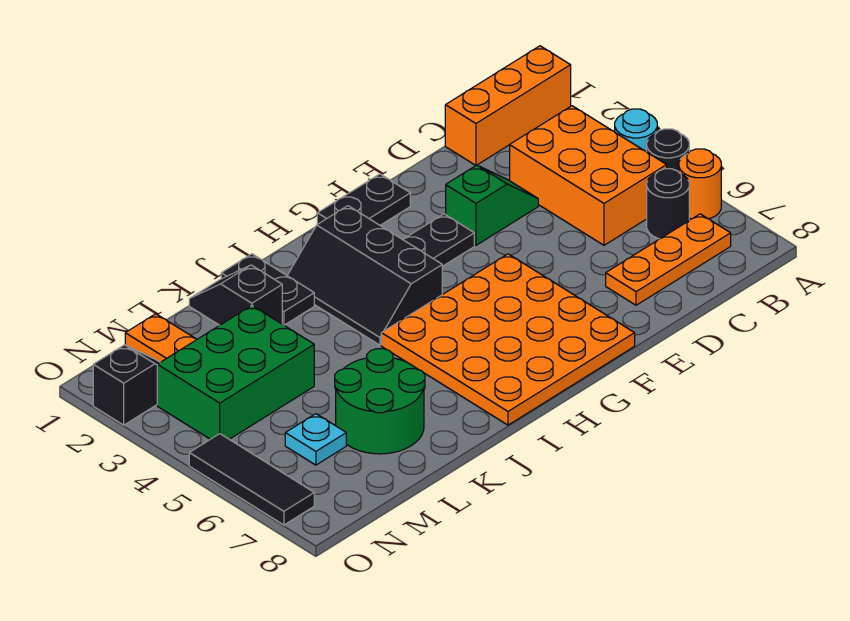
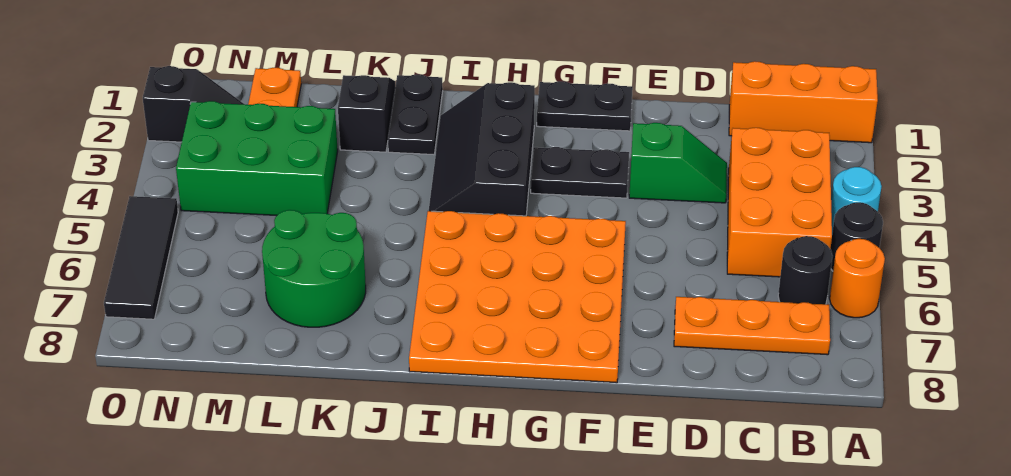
cyan plate M6 level 1 -> none

